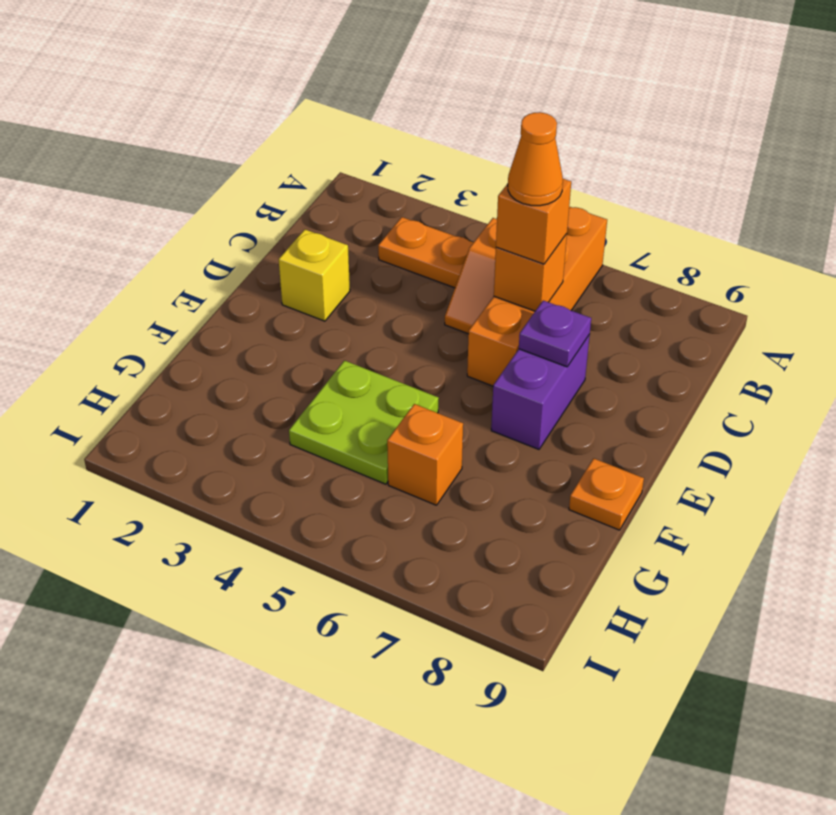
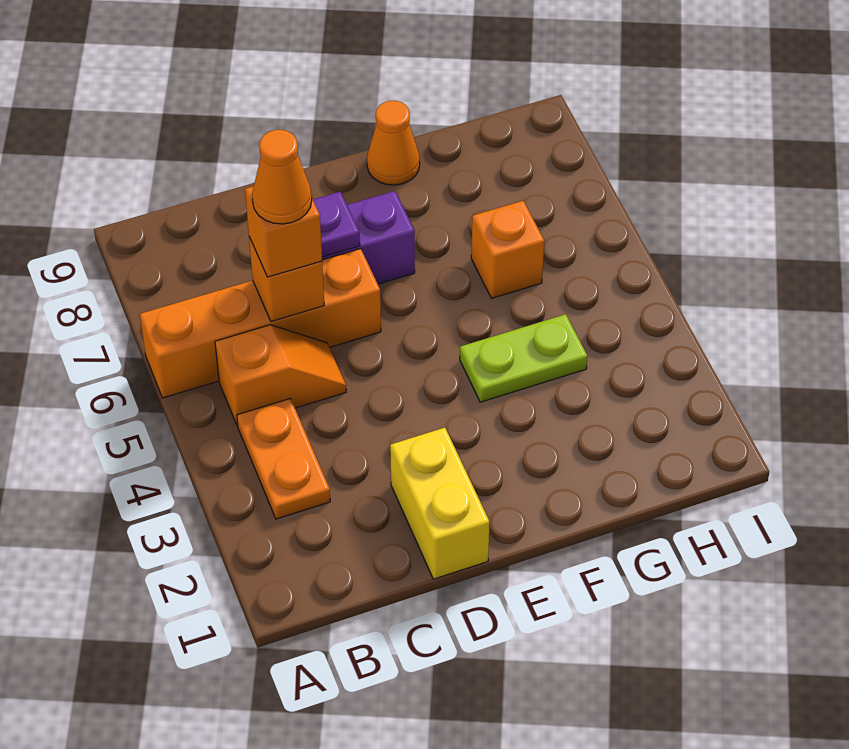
yellow brick D2 level 1 -> yellow brick D1:D2 level 1
lime plate F4:G5 level 1 -> lime plate F4:G4 level 1
orange plate F9 level 1 -> orange cone F9 level 1

